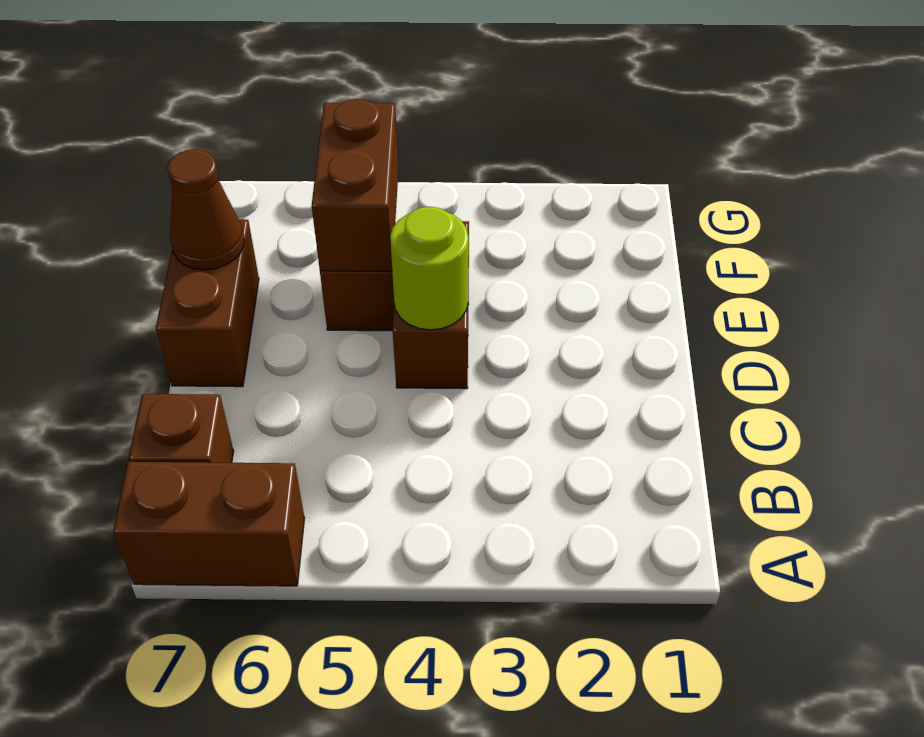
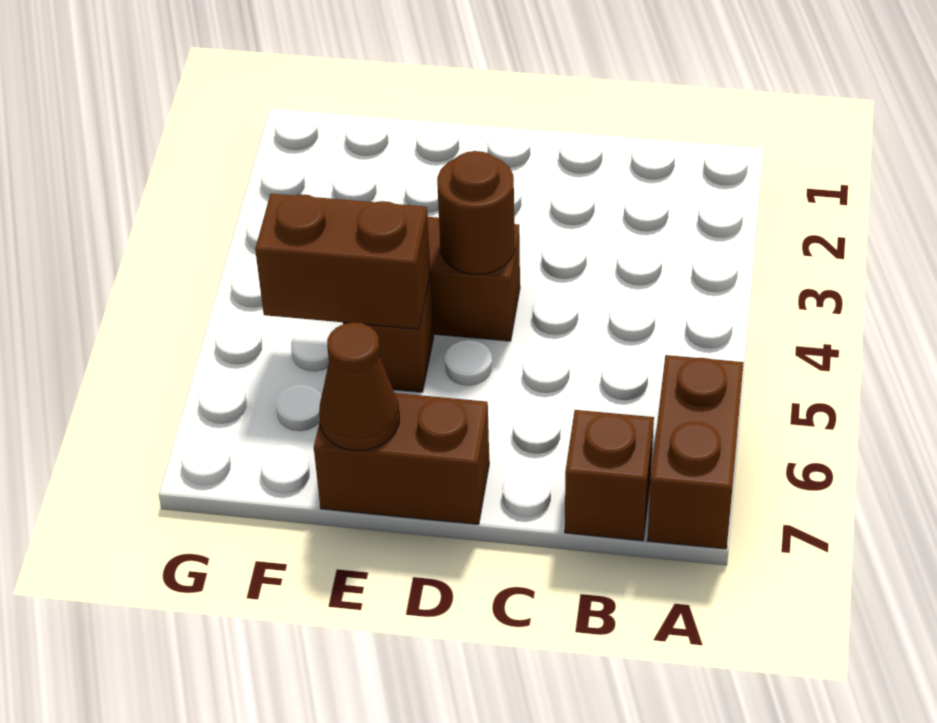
lime round brick D4 level 2 -> brown round brick D4 level 2

